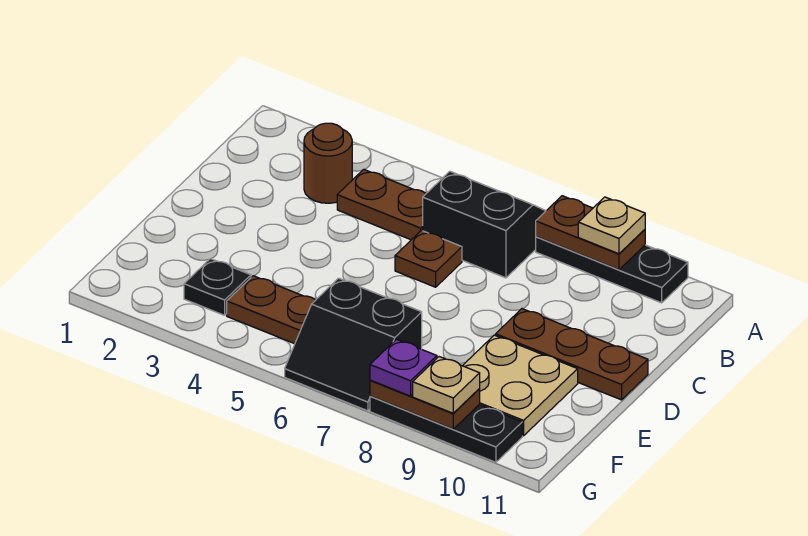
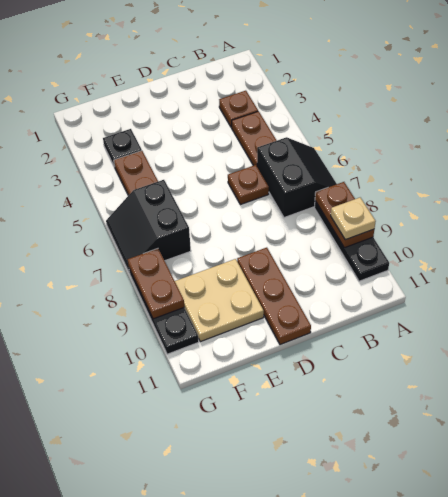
brown round brick B3 level 1 -> brown plate B3 level 1
purple plate G8 level 3 -> none
tan plate G9 level 3 -> none

